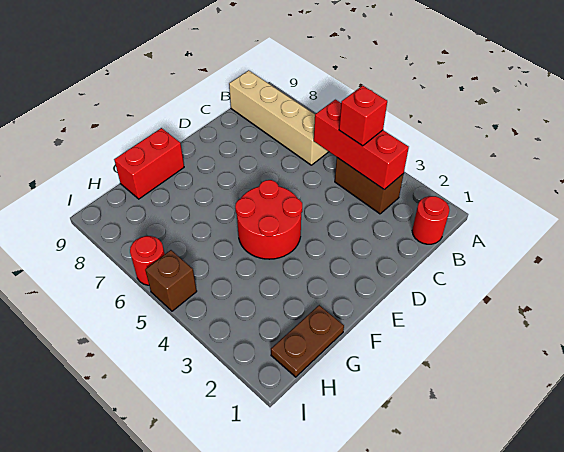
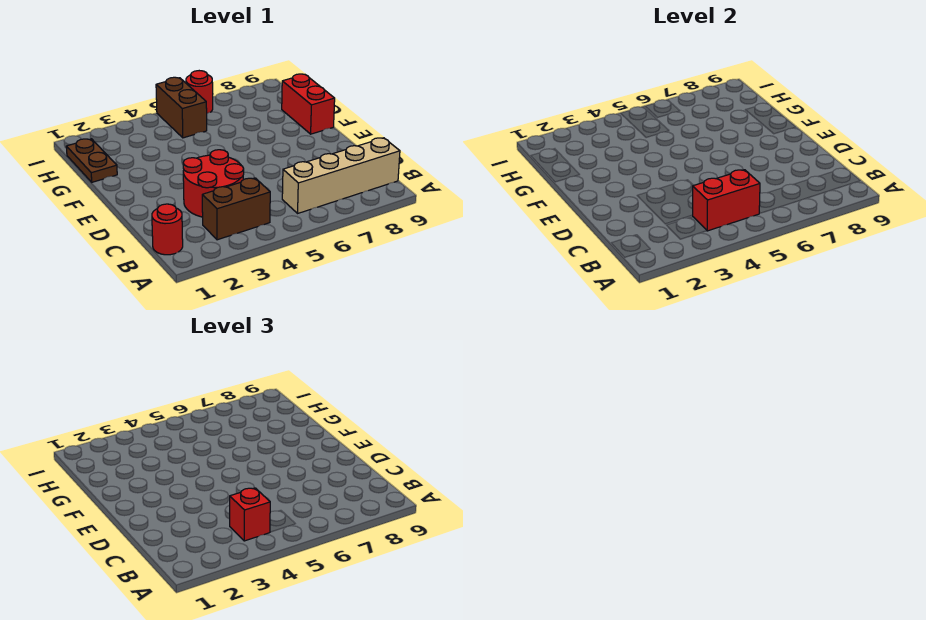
red brick B3:B5 level 2 -> red brick B4:B5 level 2
red round brick E4:F5 level 1 -> red round brick C3:D4 level 1
brown brick I5 level 1 -> brown brick H5:I5 level 1

